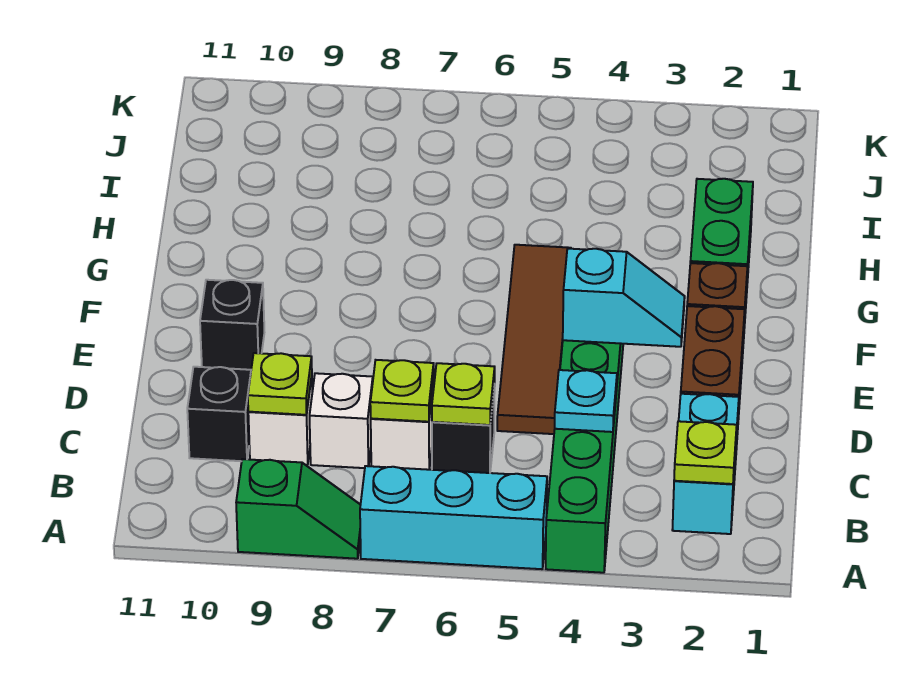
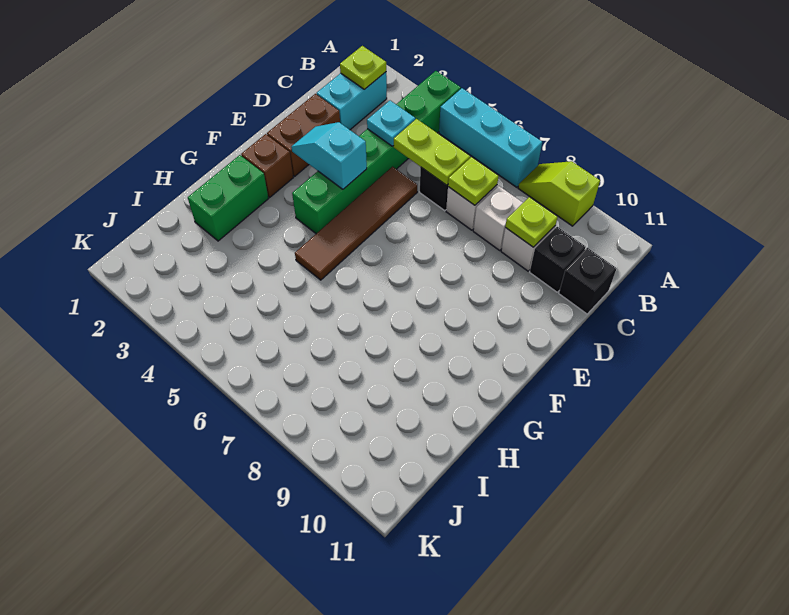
green slope A8:A9 level 1 top 9 -> lime slope A8:A9 level 1 top 9
lime plate C6 level 2 -> lime plate C5:C6 level 2
black brick E10 level 1 -> black brick C11 level 1

